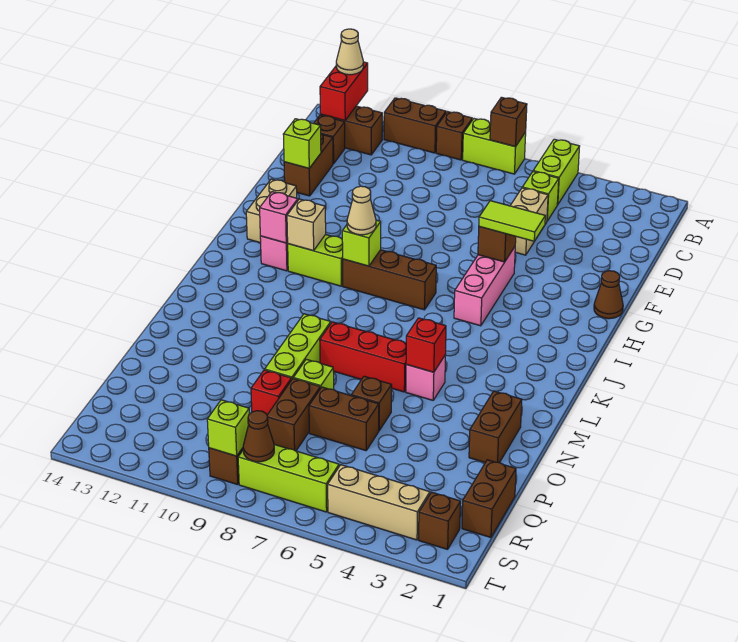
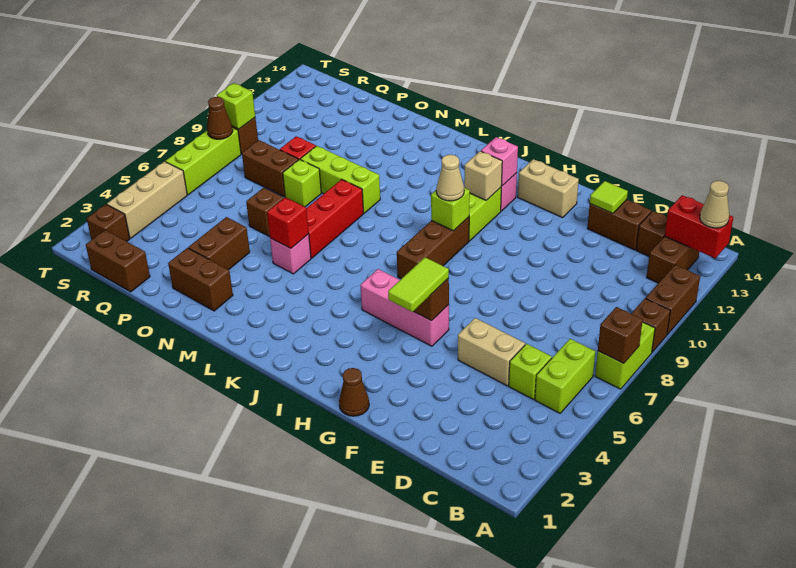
lime brick A5:B5 level 1 -> lime brick B5:B6 level 1
lime brick E13 level 2 -> lime tile E13 level 2
brown brick P6:P7 level 1 -> brown brick O3:O4 level 1

